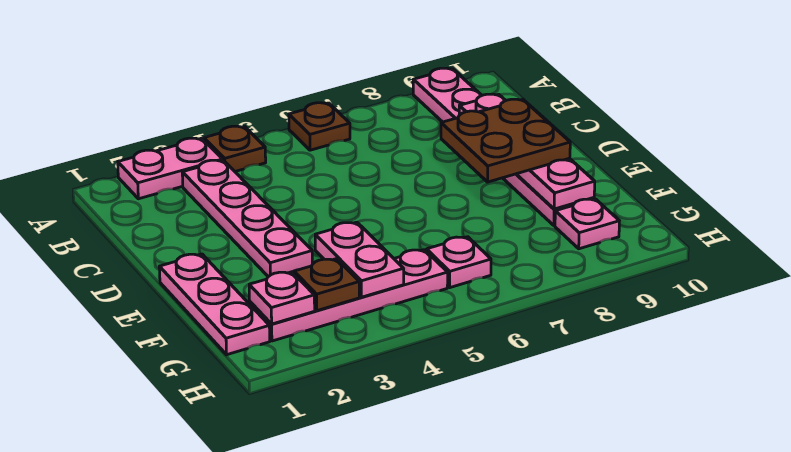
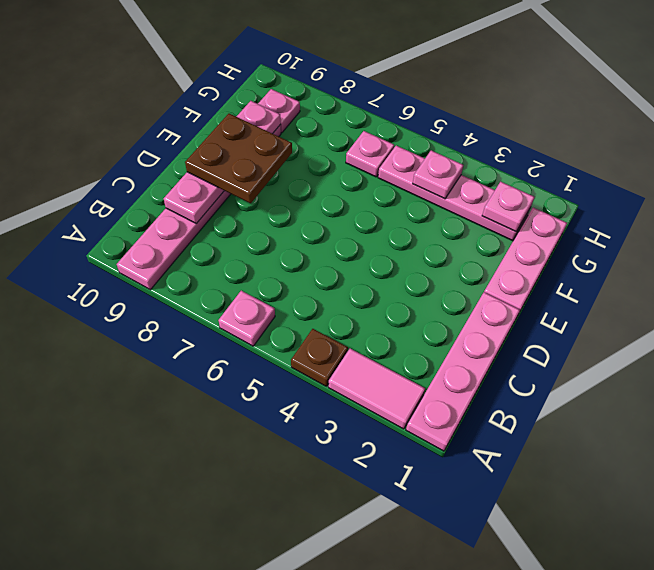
pink plate A2:A3 level 1 -> pink tile A2:A3 level 1
brown plate A6 level 1 -> pink plate A6 level 1
pink plate B3:E3 level 1 -> pink plate A1:D1 level 1
pink plate F4:G4 level 2 -> pink plate G4 level 2
brown plate G3 level 2 -> none

